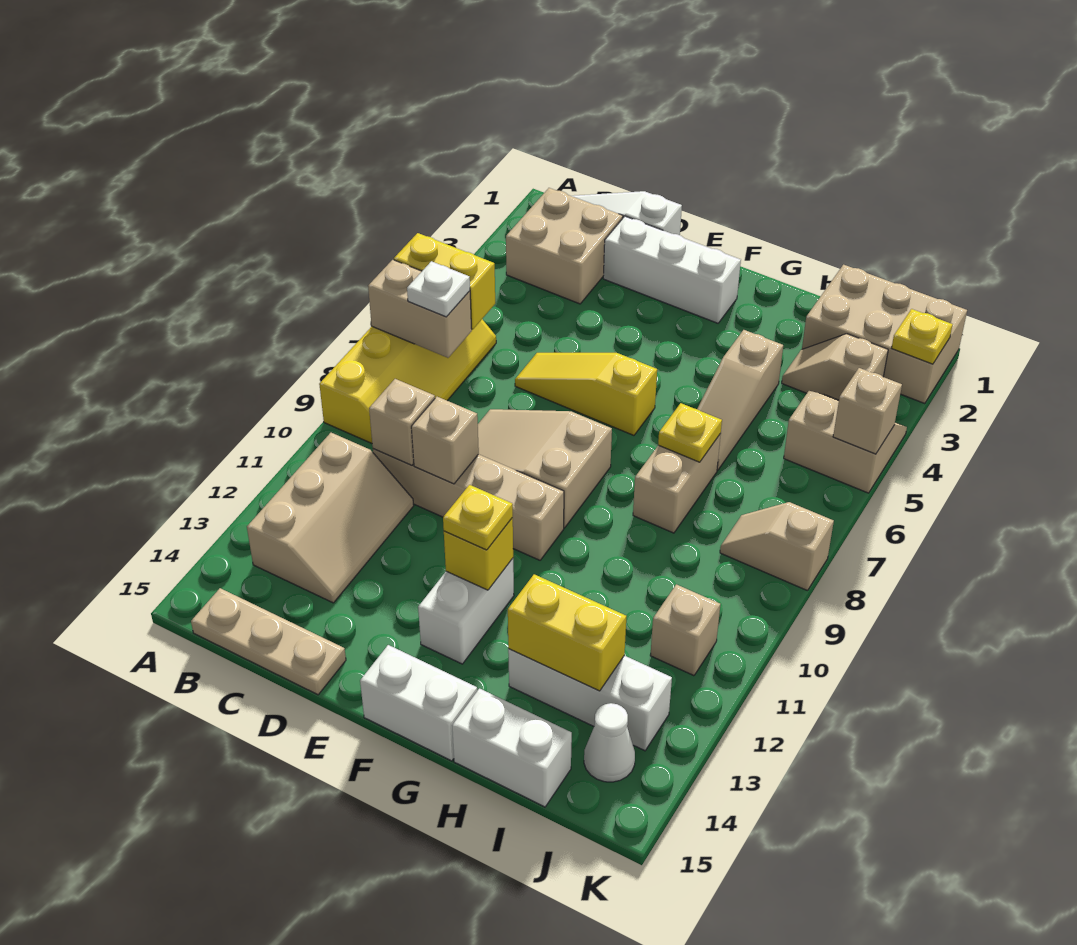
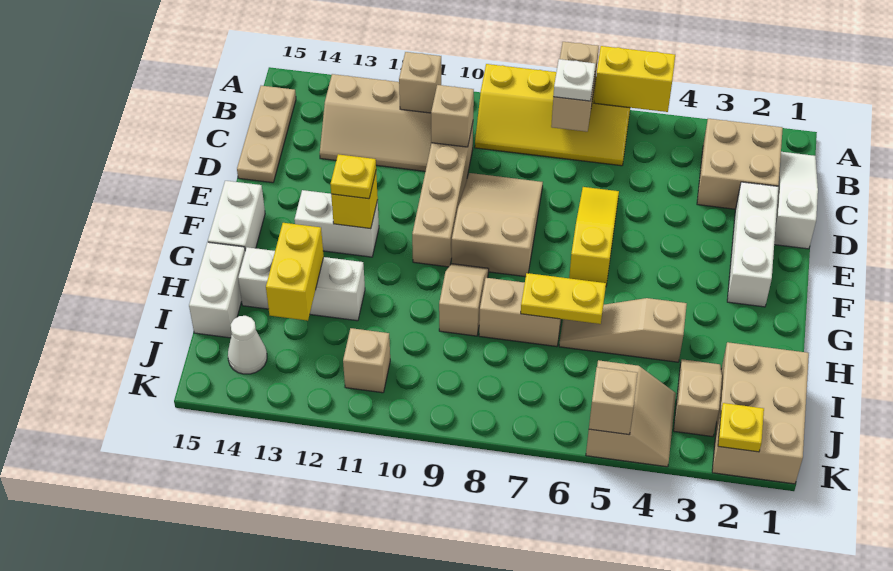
yellow brick A6:B6 level 2 -> yellow brick A5:A6 level 2
tan brick D10 level 2 -> tan brick B11 level 2
yellow plate H7 level 2 -> yellow plate H6:H7 level 2
white brick H13:J13 level 1 -> white brick H12:H14 level 1
tan slope J8:K8 level 1 top K -> tan slope G9:H9 level 1 top H

